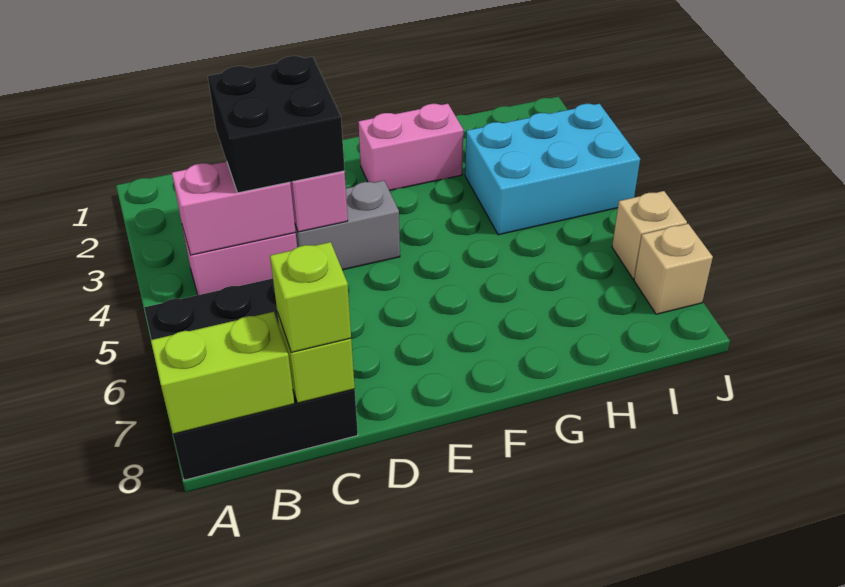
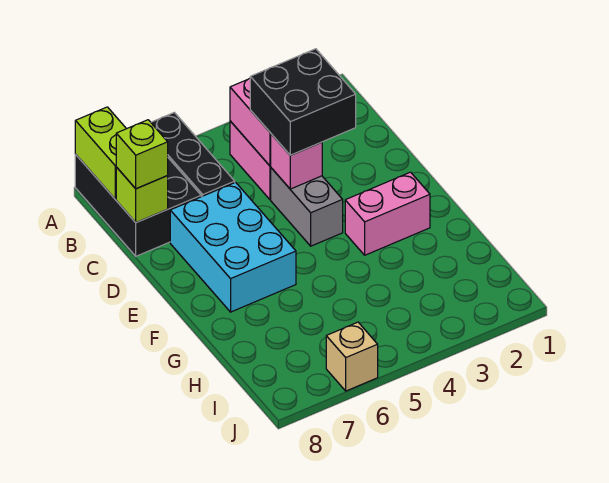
pink brick F2:G2 level 1 -> pink brick F2:F3 level 1
cyan brick H3:J4 level 1 -> cyan brick D6:F7 level 1
tan brick J7 level 1 -> none

